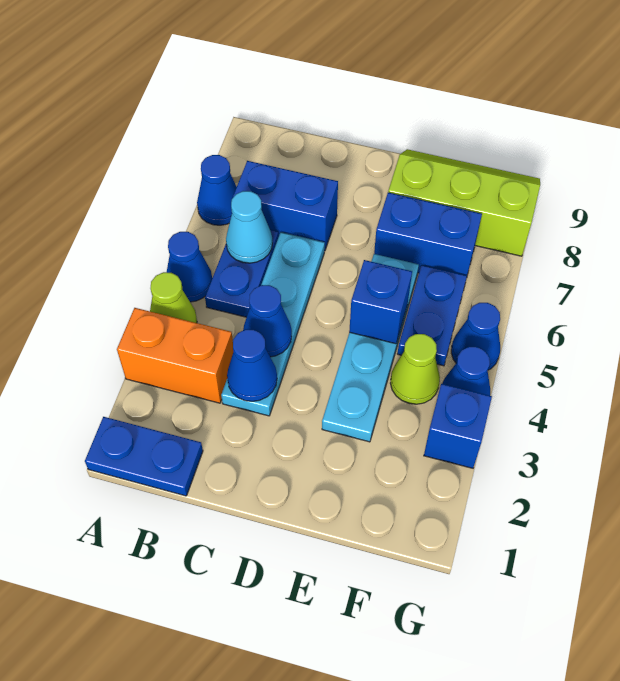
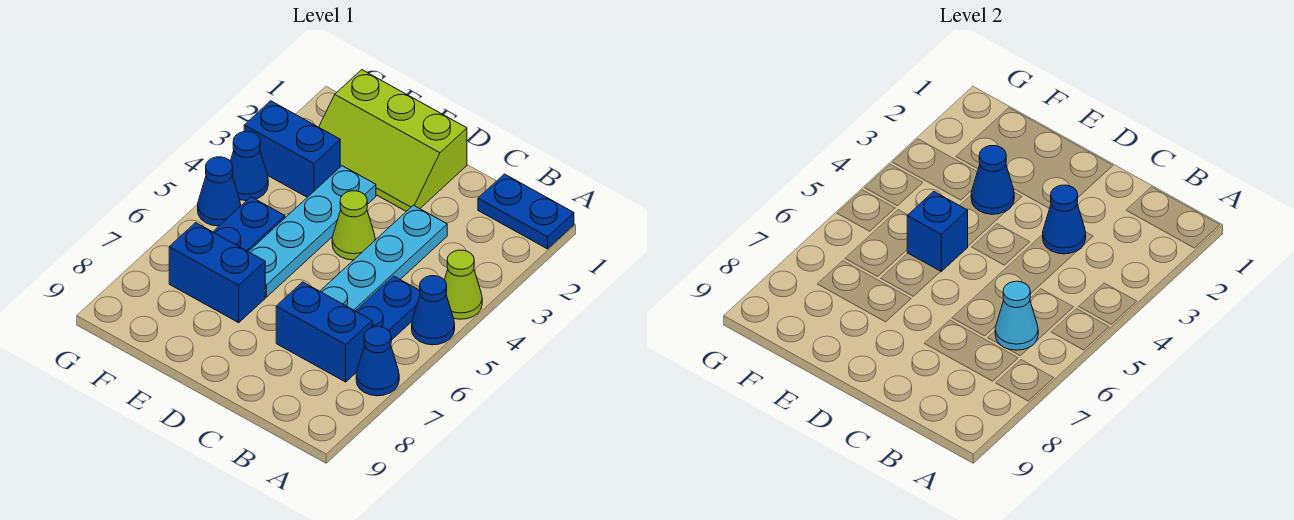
orange brick A3:B3 level 1 -> none
blue cone C4 level 2 -> blue cone E3 level 2
lime slope E8:G9 level 1 top 8 -> lime slope D1:F2 level 1 top 1
lime cone F4 level 1 -> lime cone D4 level 1
blue brick G3 level 1 -> blue brick F3:G3 level 1

